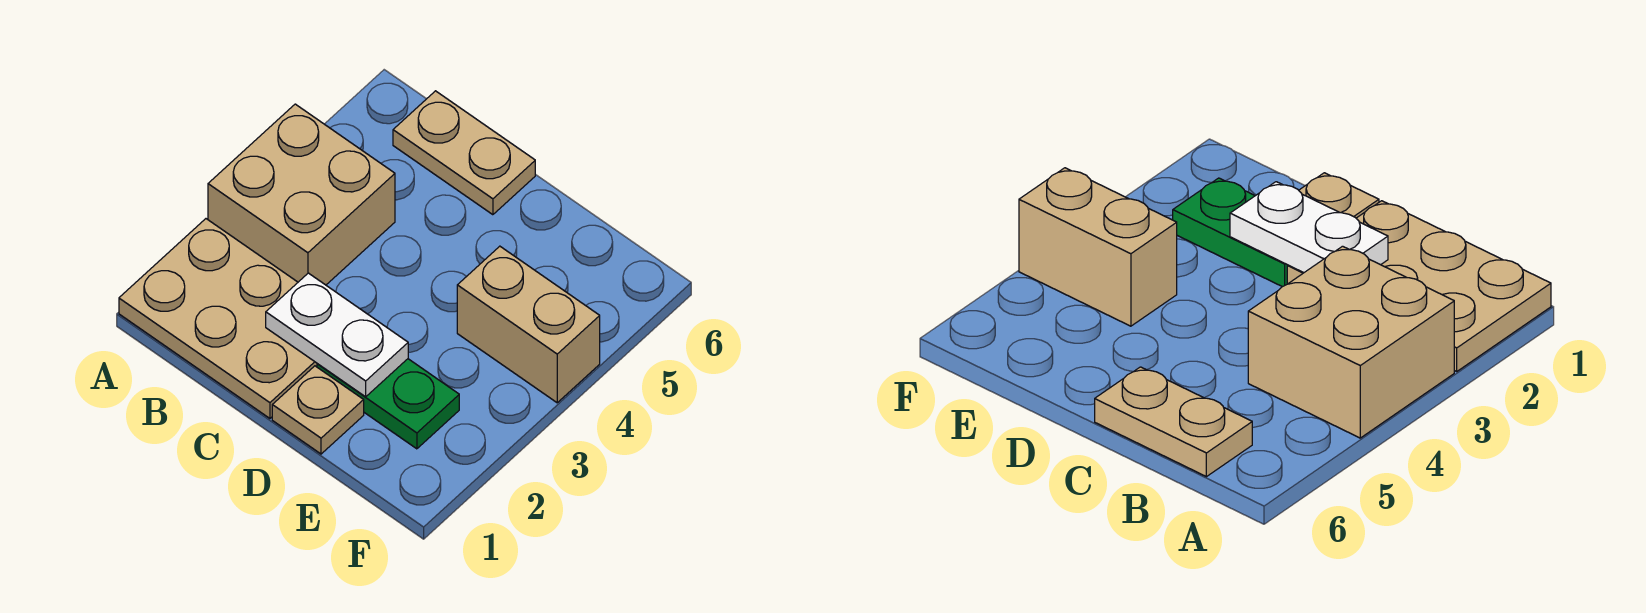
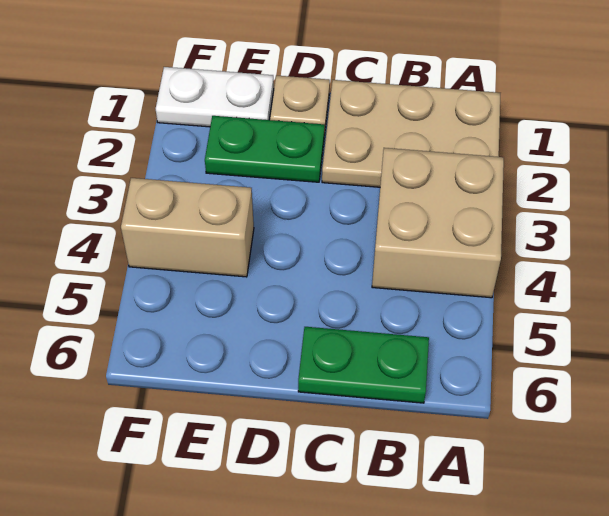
tan plate B6:C6 level 1 -> green plate B6:C6 level 1
white plate C2:D2 level 2 -> white plate E1:F1 level 1

